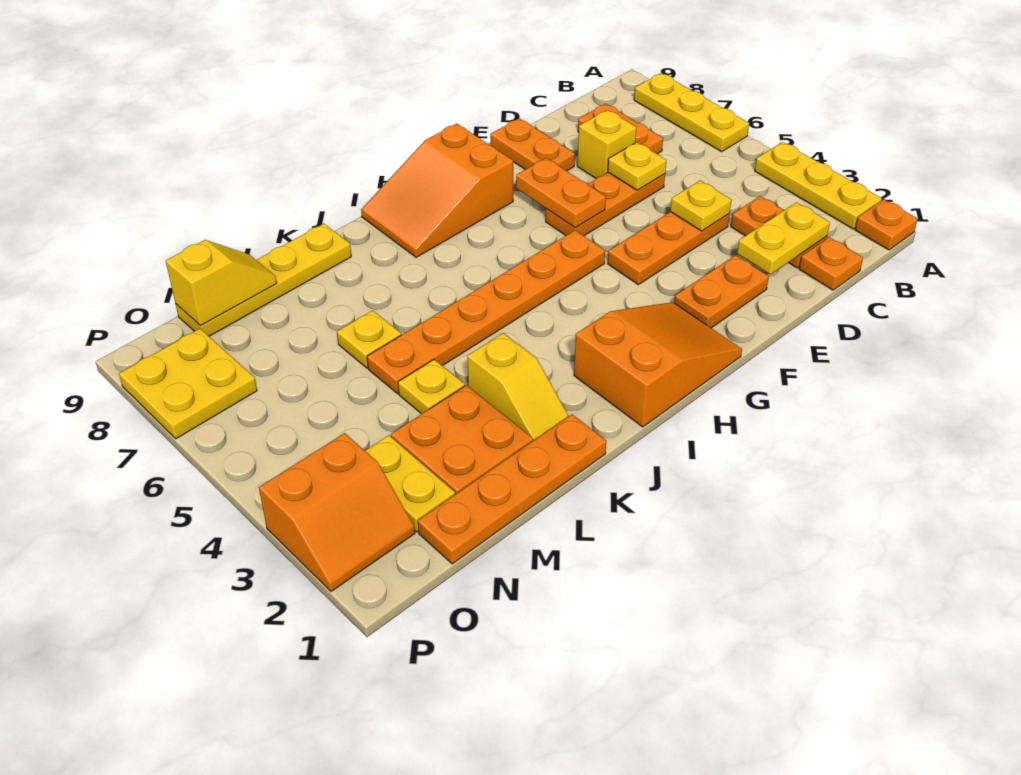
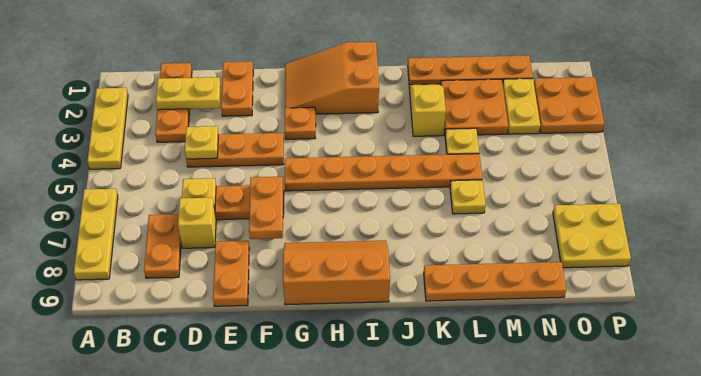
orange plate A1 level 1 -> orange plate G3 level 1
orange plate E2:F2 level 1 -> orange plate E1:E2 level 1
orange slope G8:I9 level 1 top G -> orange slope G8:I9 level 1 top 9
yellow plate K9:N9 level 1 -> orange plate K9:N9 level 1
yellow slope M9:N9 level 2 top N -> none
orange slope O2:P3 level 1 top 3 -> orange plate O2:P3 level 1

